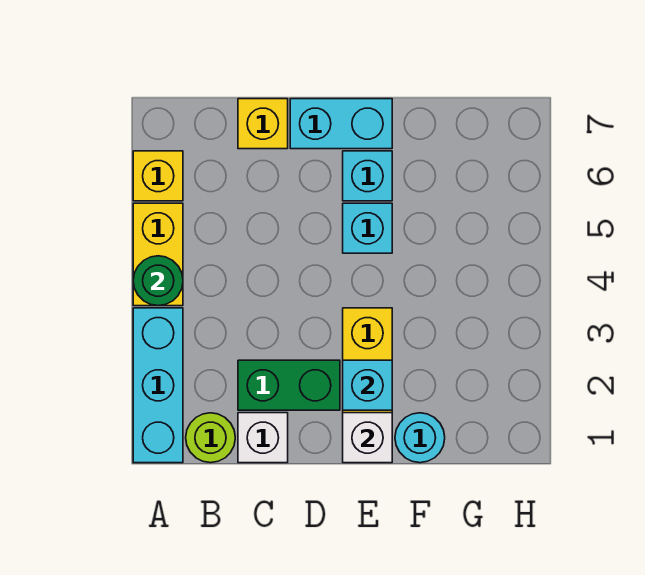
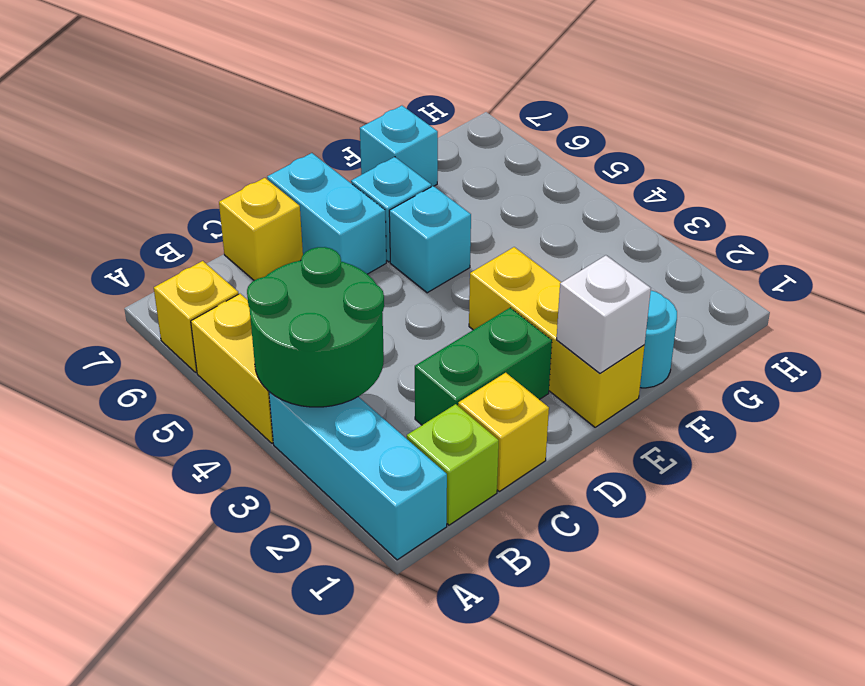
green round brick A4 level 2 -> green round brick A3:B4 level 2
lime round brick B1 level 1 -> lime brick B1 level 1
white brick C1 level 1 -> yellow brick C1 level 1
cyan brick D7:E7 level 1 -> cyan brick D6:D7 level 1
cyan brick E2 level 2 -> cyan brick F7 level 1

